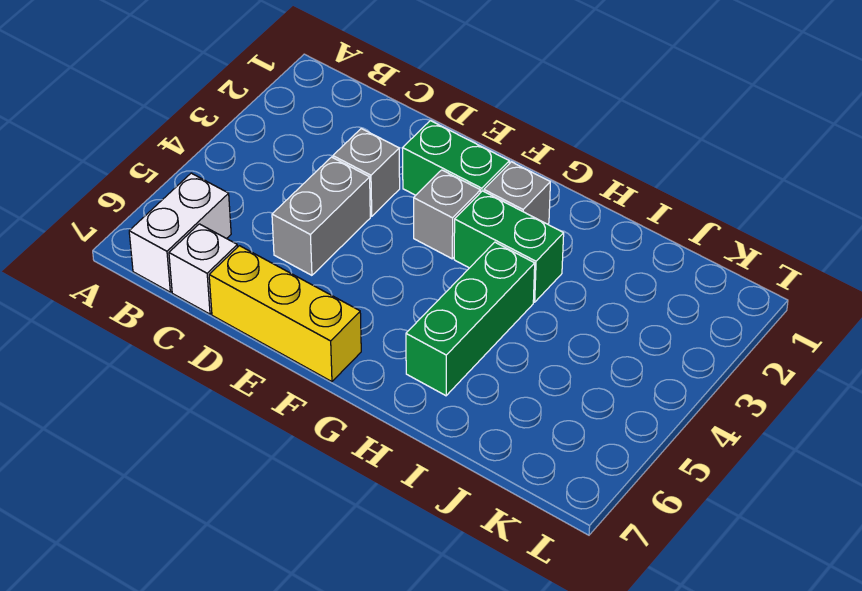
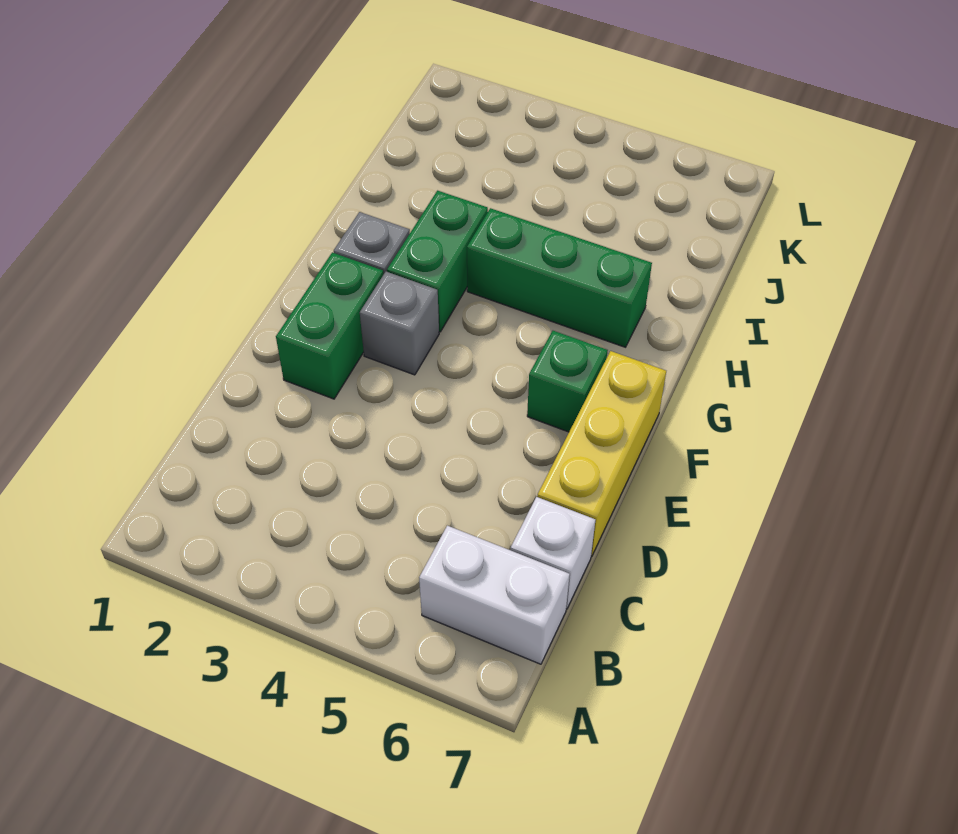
grey brick D3 level 1 -> none
grey brick D4:D5 level 1 -> none
none -> green brick F6 level 1

